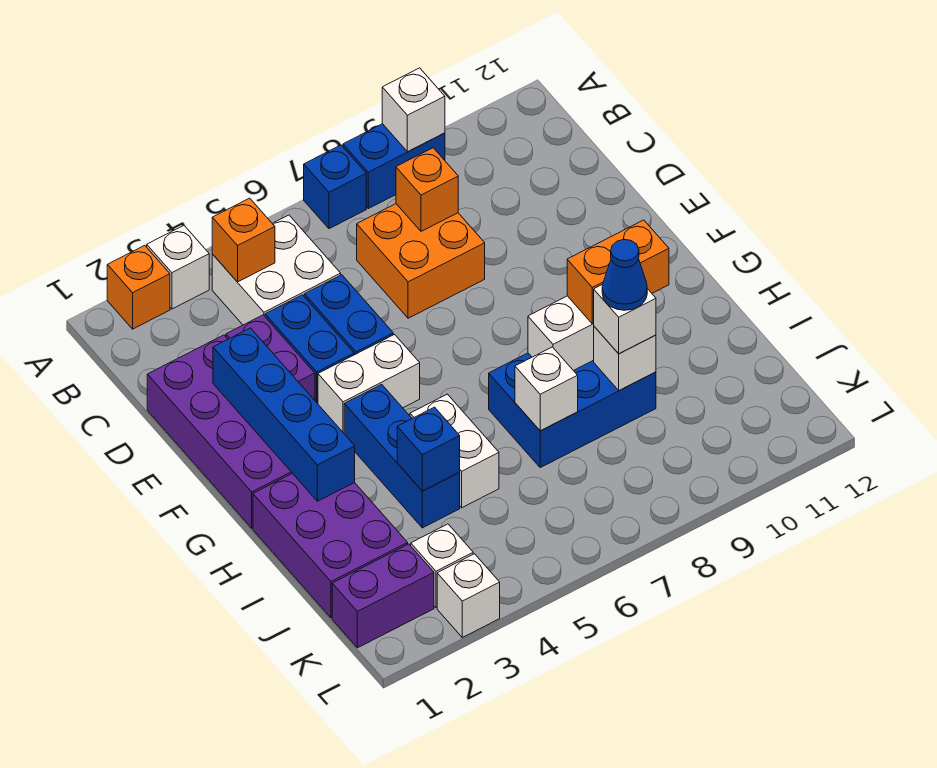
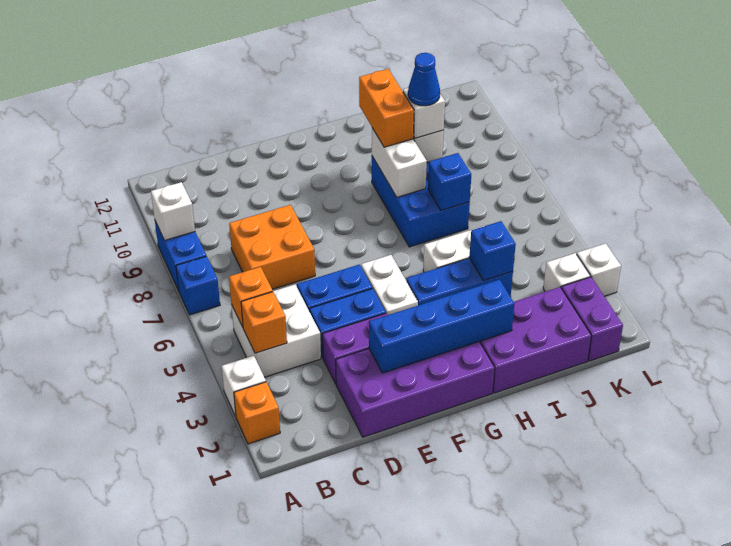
orange brick C8 level 2 -> orange brick B5 level 2
white brick I7 level 2 -> blue brick I7 level 2

